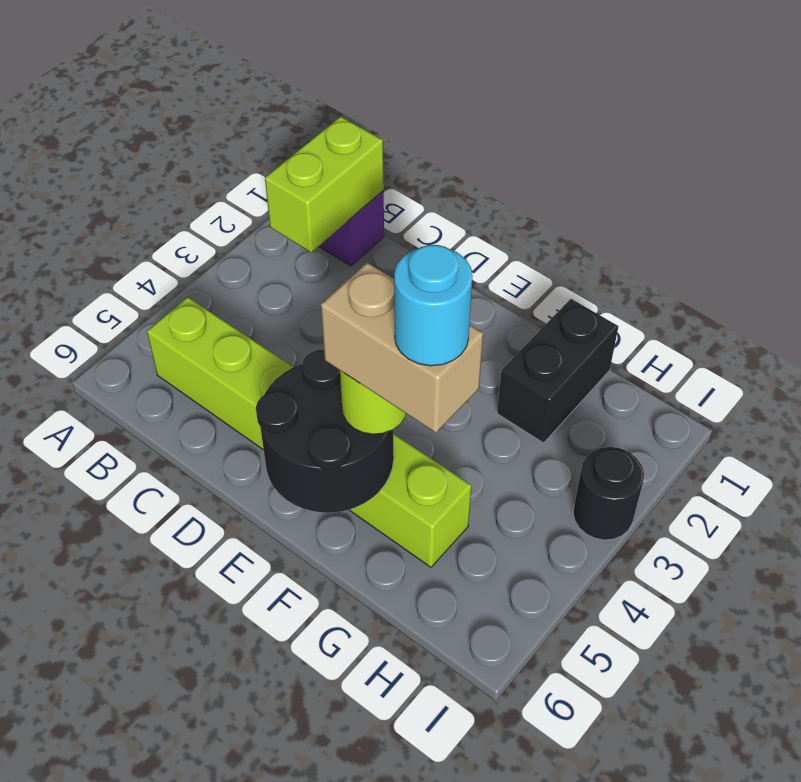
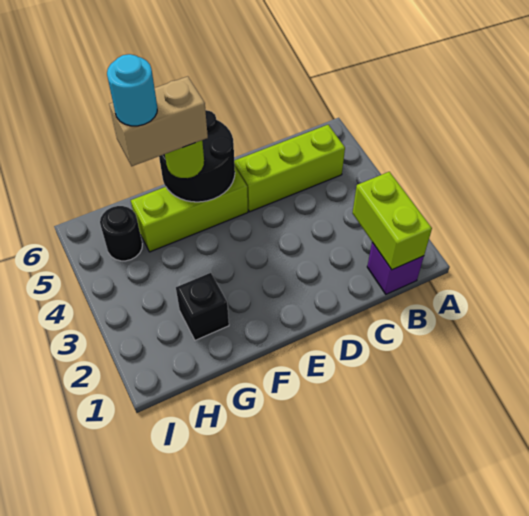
black brick G1:G2 level 1 -> black brick G2 level 1
black round brick I3 level 1 -> black round brick H5 level 1

